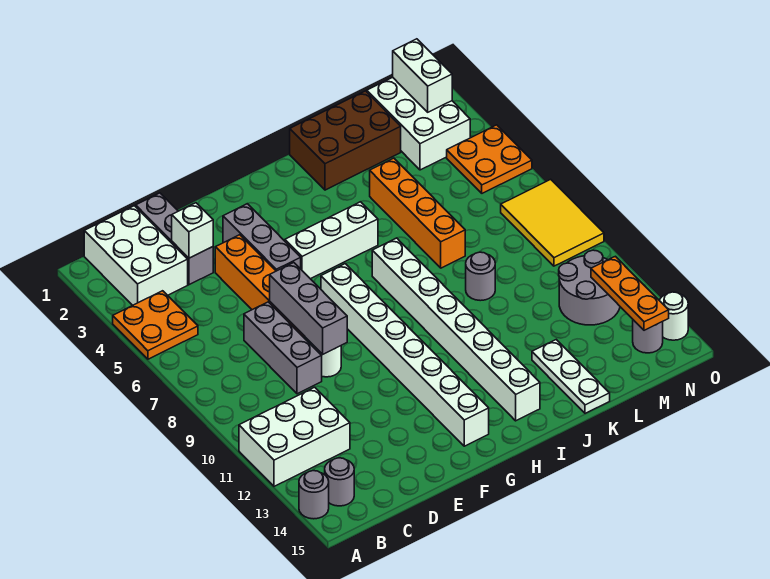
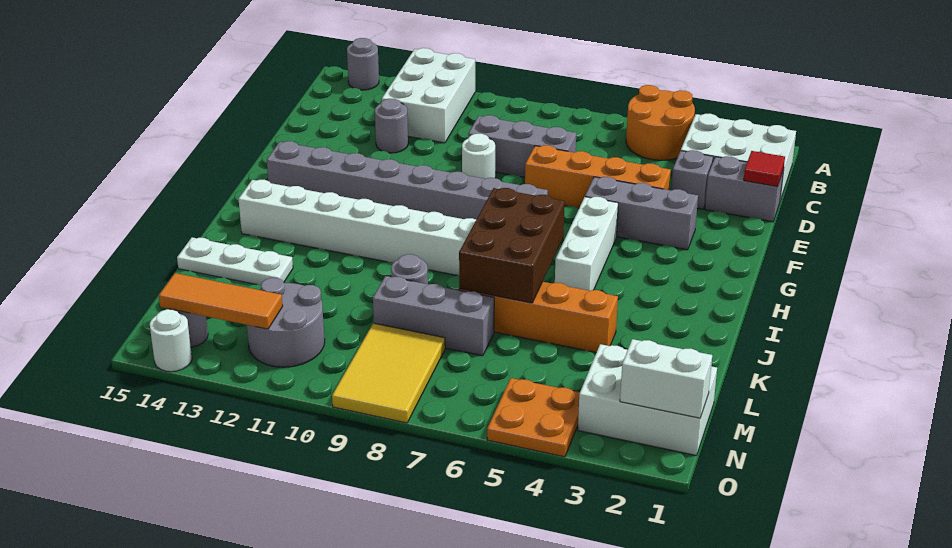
orange plate A4:B5 level 1 -> orange round brick A4:B5 level 1
grey round brick B14 level 1 -> grey round brick D12 level 1
none -> red tile D1 level 2
white brick D3 level 2 -> none
grey brick E7:E9 level 2 -> grey brick L7:L9 level 1
white brick G7:G14 level 1 -> grey brick G7:G14 level 1
brown brick J1:L2 level 1 -> brown brick I6:K7 level 2
yellow tile N7:O9 level 1 -> yellow tile M8:O9 level 1
orange plate N12:N14 level 2 -> orange tile N12:N14 level 2

